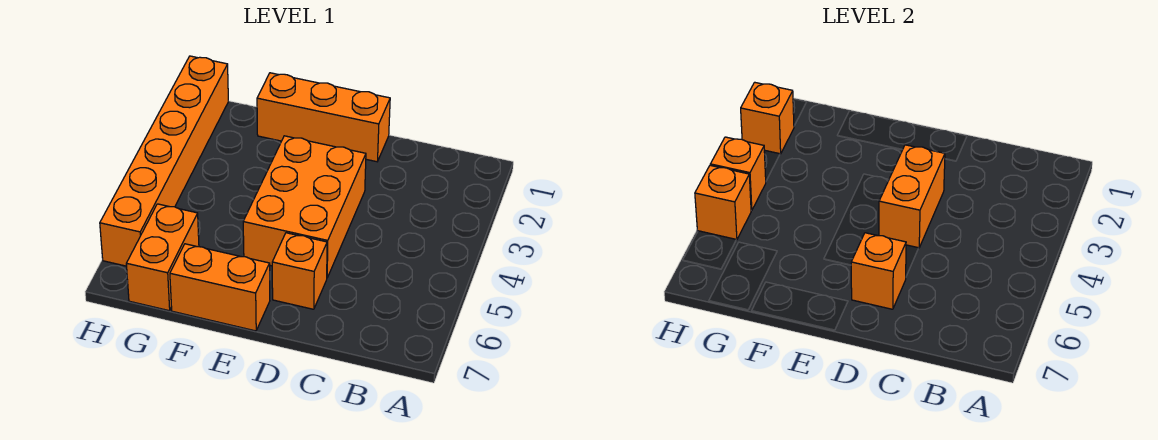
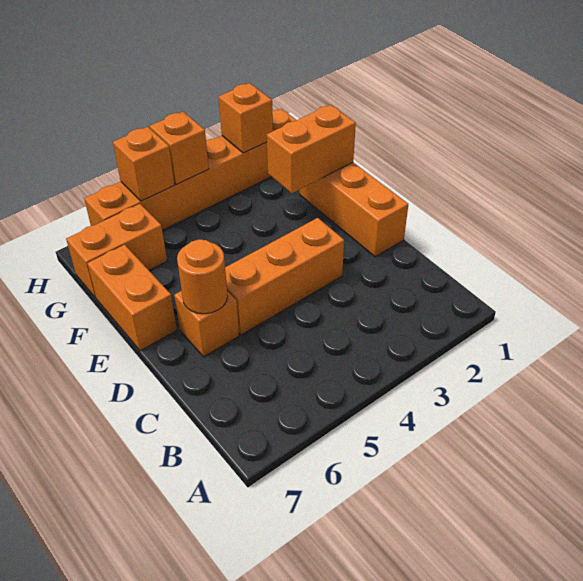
orange brick D3:E5 level 1 -> orange brick D3:D5 level 1
orange brick D3:D4 level 2 -> orange brick F1:F2 level 2
orange brick D6 level 2 -> orange round brick D6 level 2

